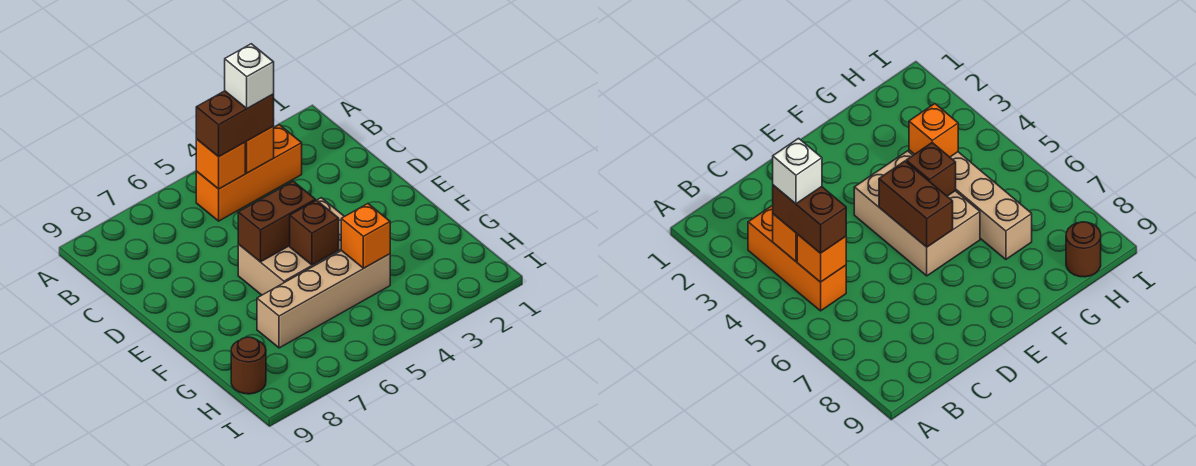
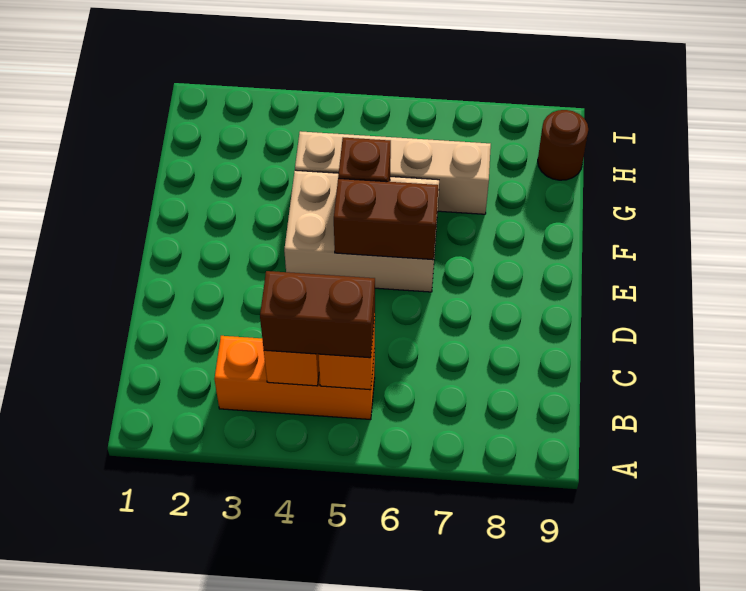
white brick B4 level 4 -> none
orange brick G4 level 2 -> none

